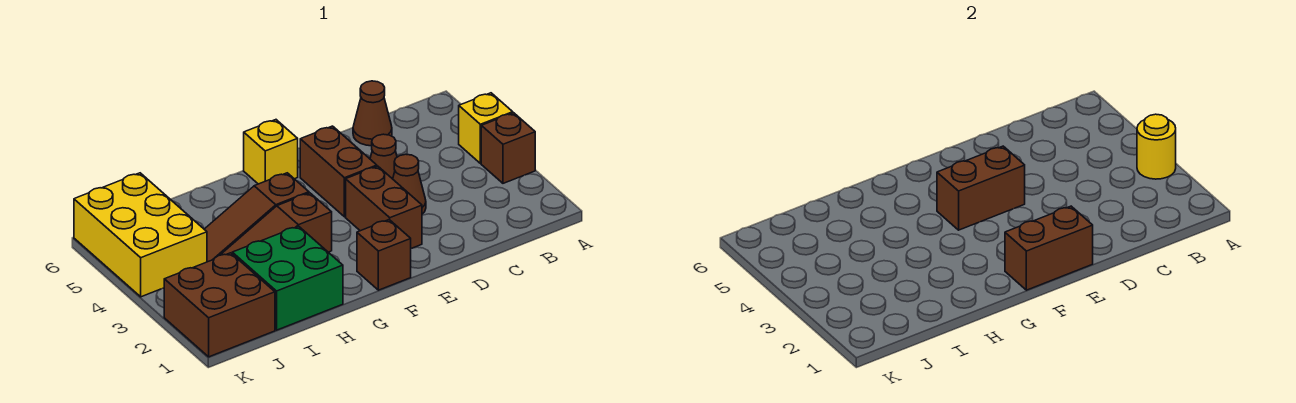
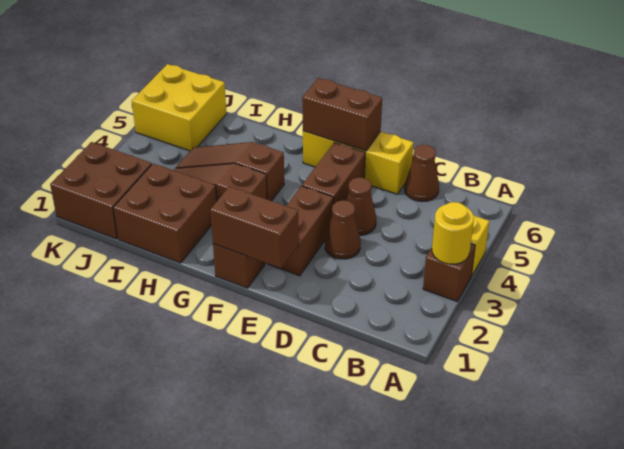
brown brick E4:F4 level 2 -> brown brick E6:F6 level 2
yellow brick F6 level 1 -> yellow brick D6:F6 level 1
green brick H1:I2 level 1 -> brown brick H1:I2 level 1
yellow brick J4:K6 level 1 -> yellow brick J5:K6 level 1

